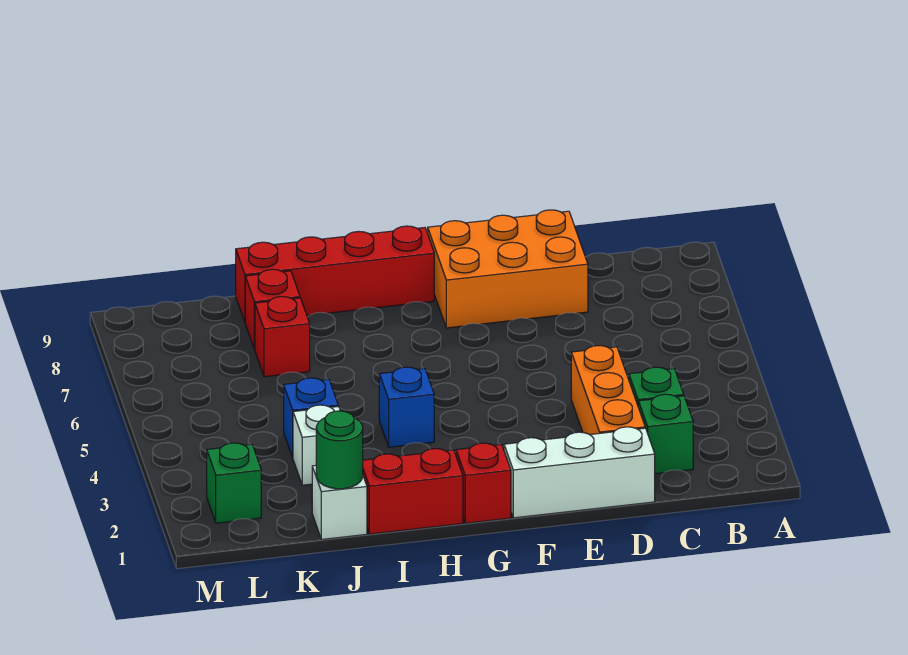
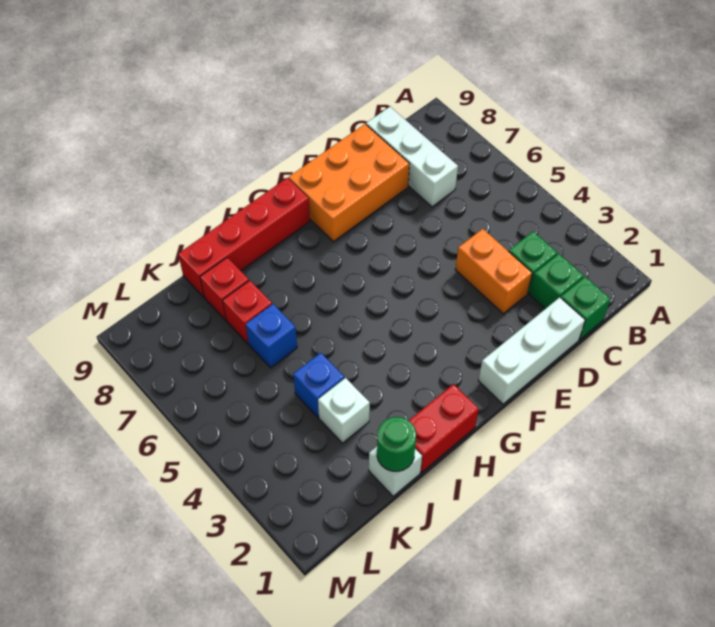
none -> white brick C7:C9 level 1
orange brick D2:D4 level 1 -> orange brick D3:D4 level 1
red brick G1 level 1 -> none
blue brick H4 level 1 -> blue brick J6 level 1
green brick L2 level 1 -> green brick C1 level 1

